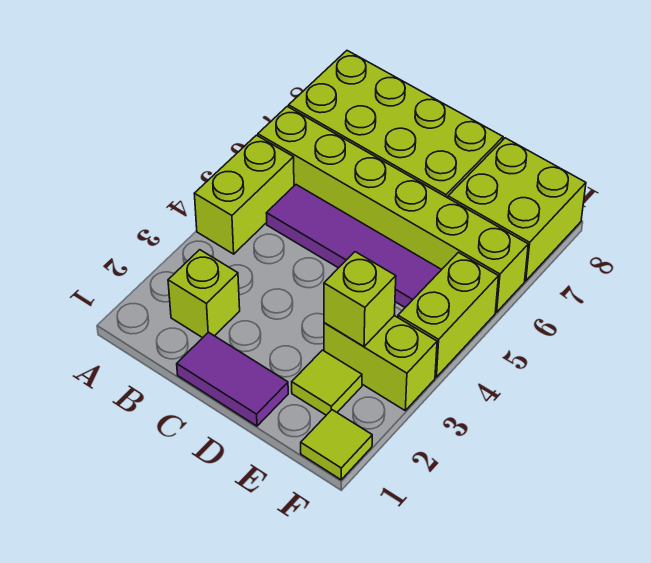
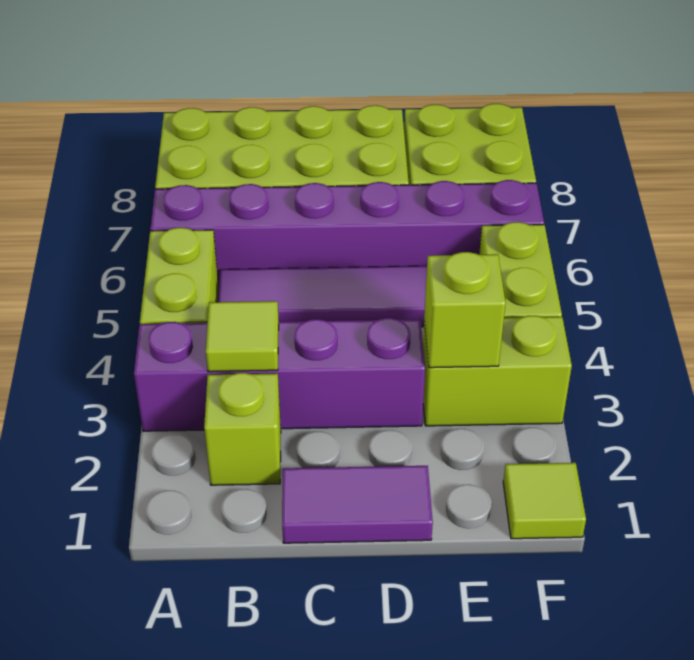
none -> purple brick A3:D3 level 1
lime brick A6:F6 level 1 -> purple brick A6:F6 level 1
lime tile E2 level 1 -> lime tile B3 level 2

